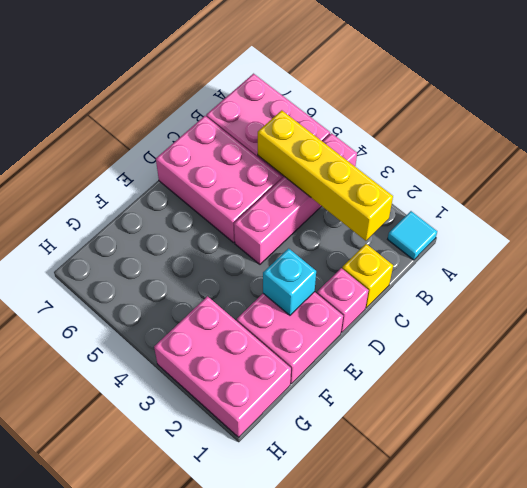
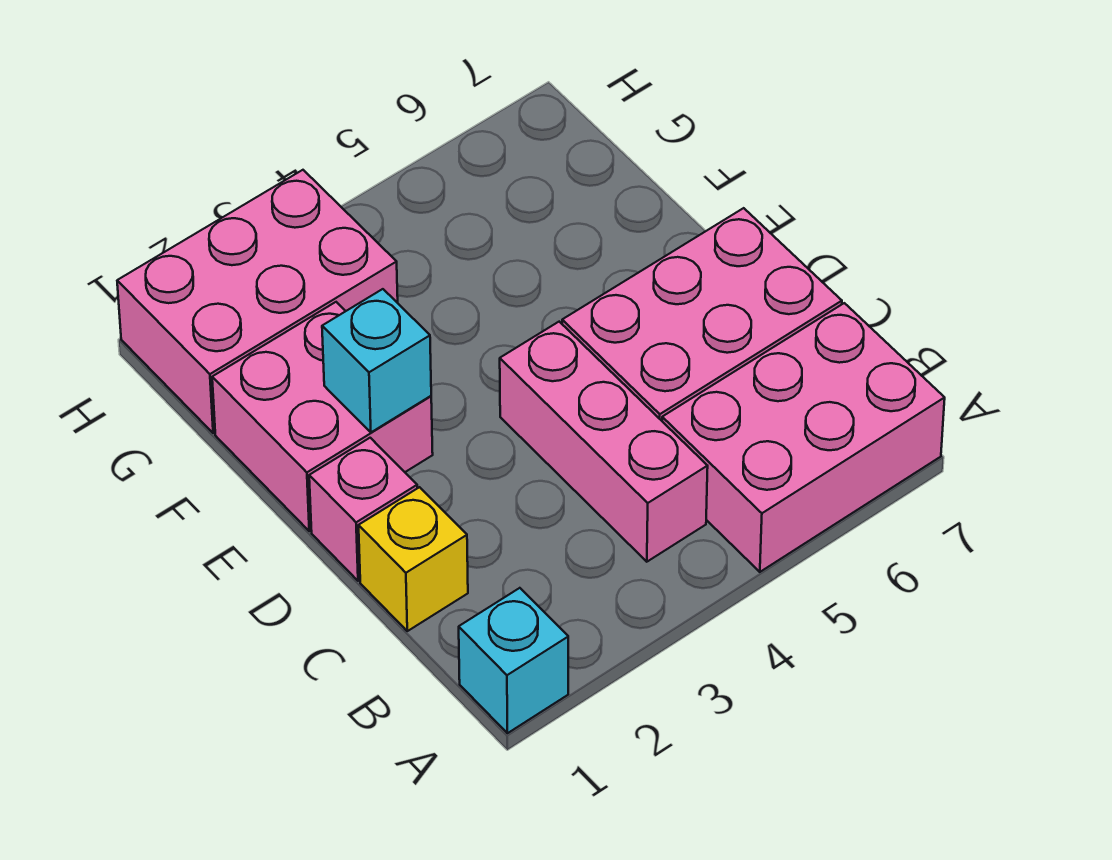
cyan tile A1 level 1 -> cyan brick A1 level 1
pink brick A4:D4 level 1 -> pink brick B4:D4 level 1
yellow brick B2:B5 level 2 -> none

